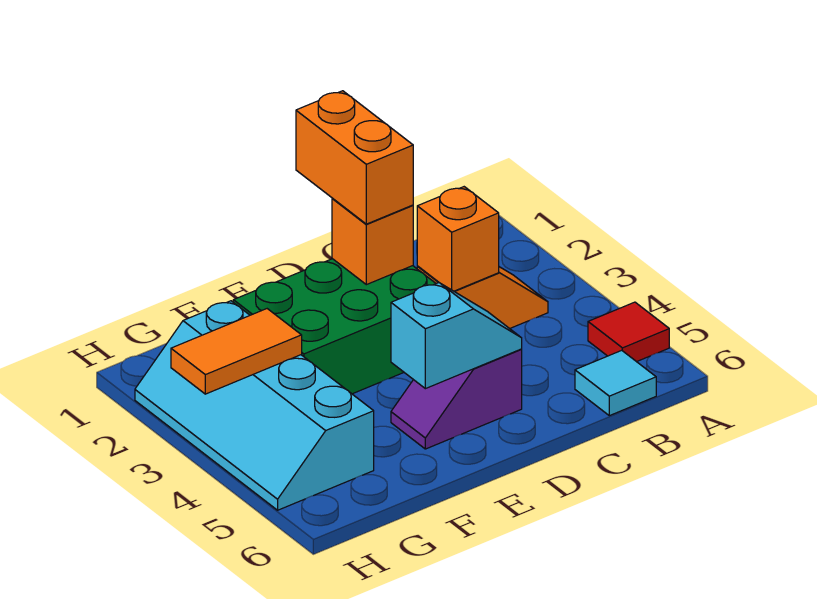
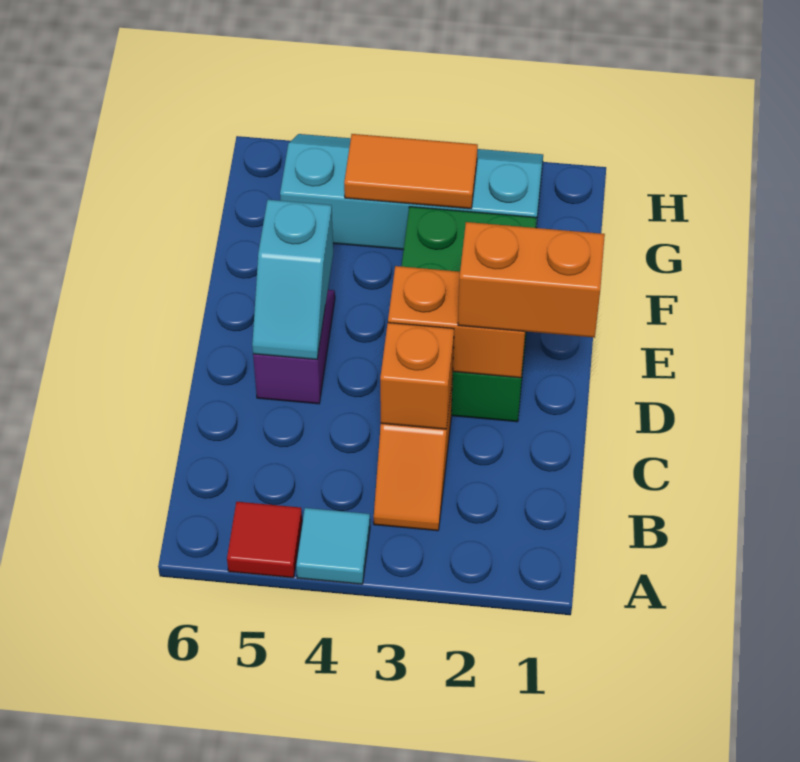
cyan tile B6 level 1 -> cyan tile A4 level 1
orange brick D2 level 2 -> orange brick D2:D3 level 2
orange tile G3:H3 level 2 -> orange tile G3:G4 level 2

